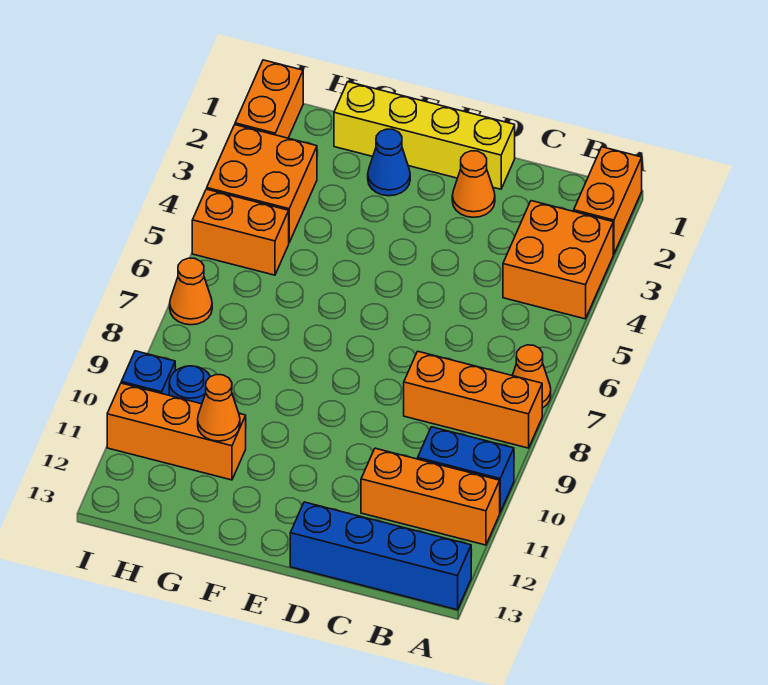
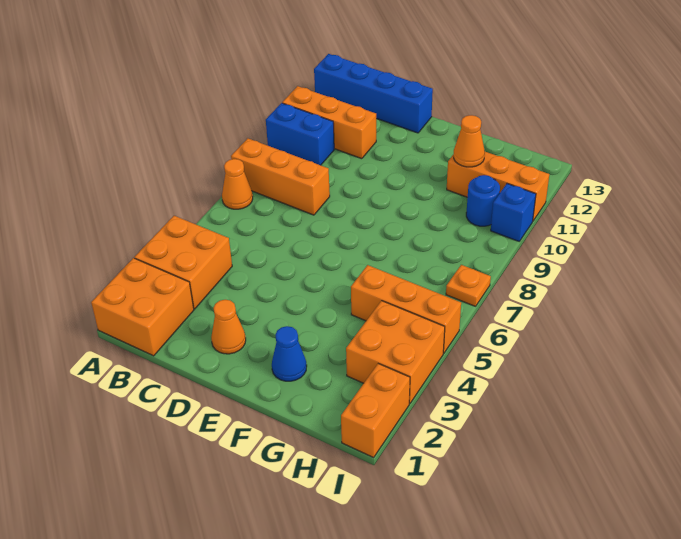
orange brick A1:A2 level 1 -> orange brick A1:B2 level 1
yellow brick D1:G1 level 1 -> none
orange brick H5:I5 level 1 -> orange brick G5:I5 level 1
orange cone I7 level 1 -> orange plate I7 level 1

